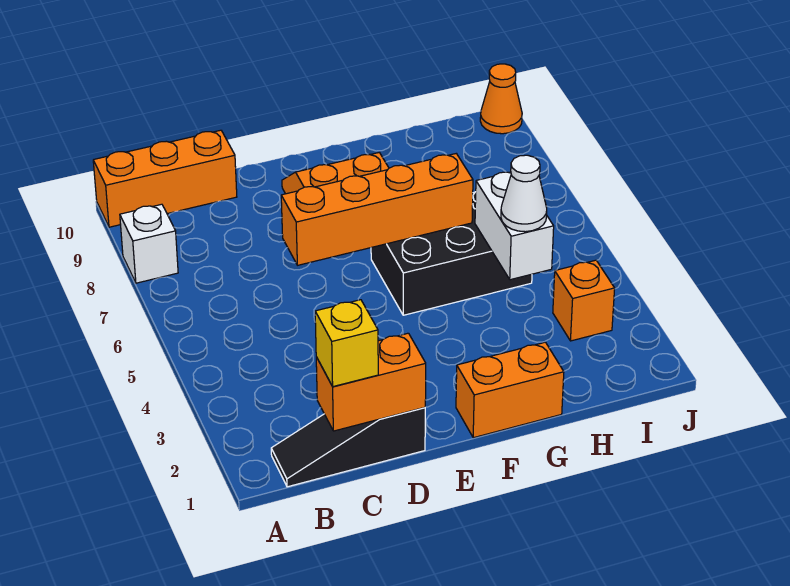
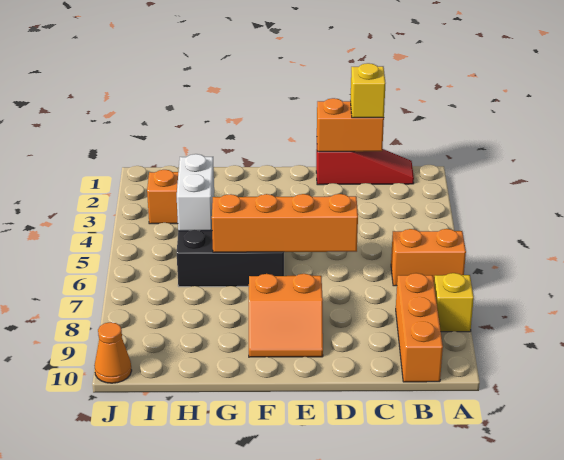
white brick A8 level 1 -> yellow brick A8 level 1
orange brick A10:C10 level 1 -> orange brick B8:B10 level 1
black slope B1:D1 level 1 top D -> red slope B1:D1 level 1 top D
orange brick F1:G1 level 1 -> orange brick A6:B6 level 1
white cone H4 level 3 -> none

